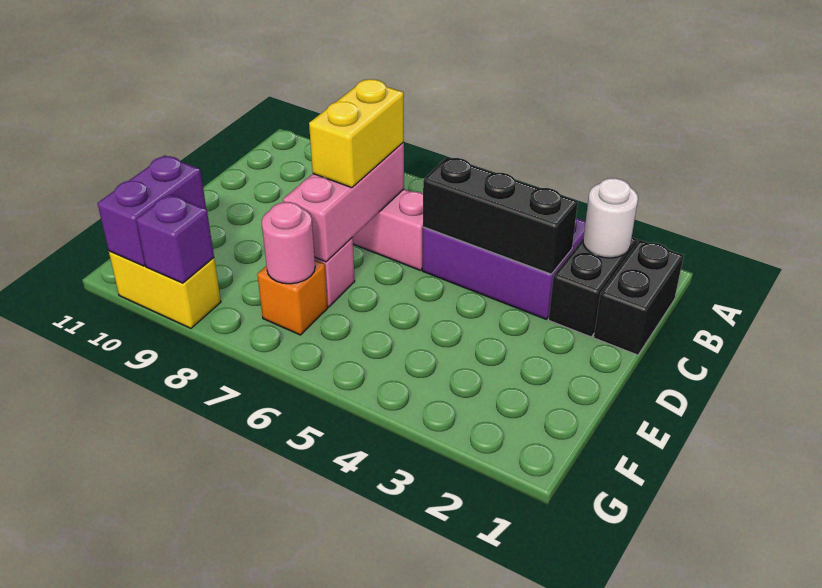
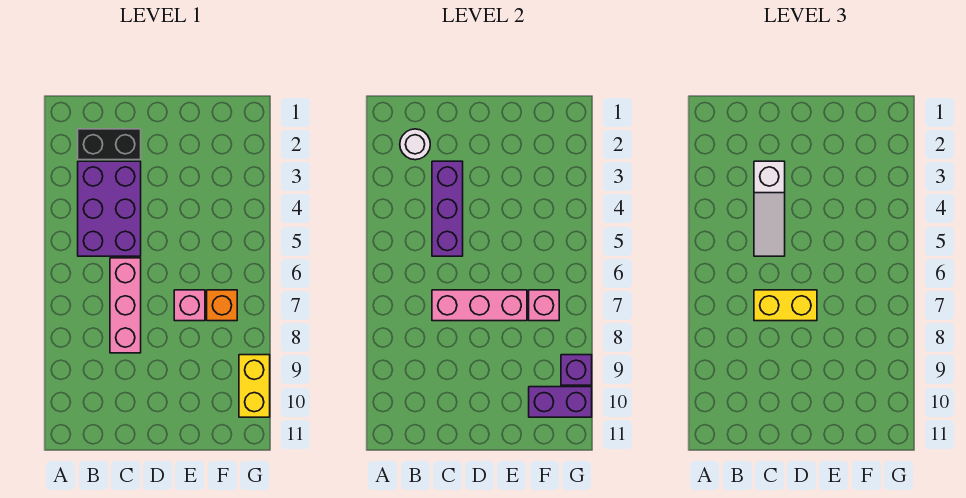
black brick B1:C1 level 1 -> none
black brick C3:C5 level 2 -> purple brick C3:C5 level 2
none -> white slope C3:C5 level 3 top 3
pink round brick F7 level 2 -> pink brick F7 level 2

